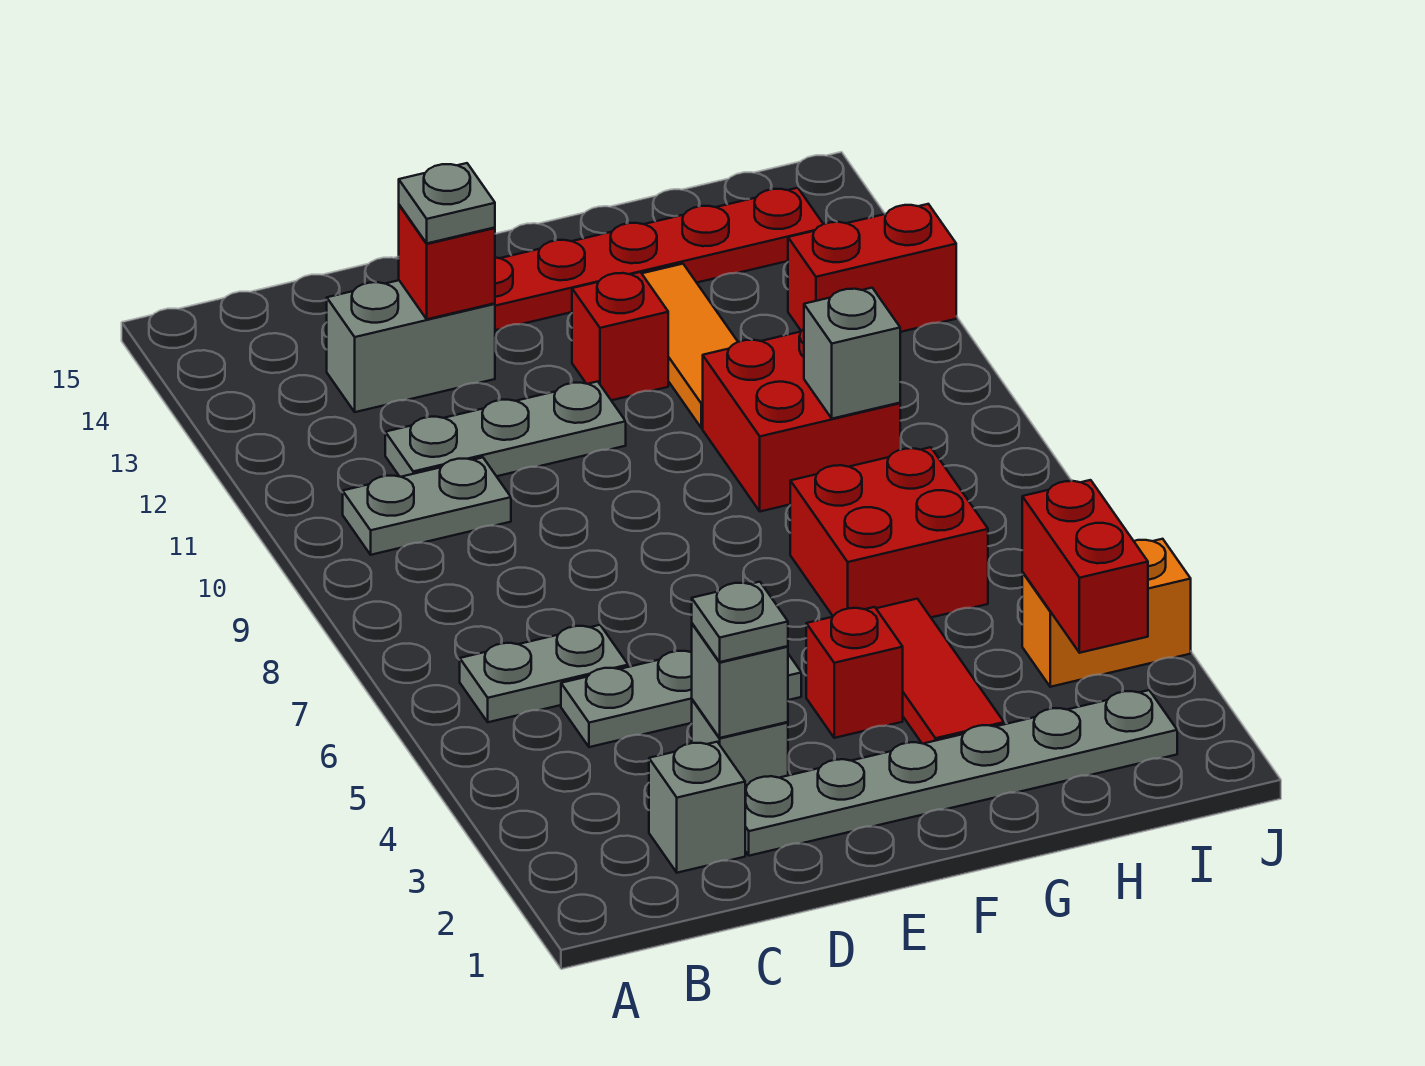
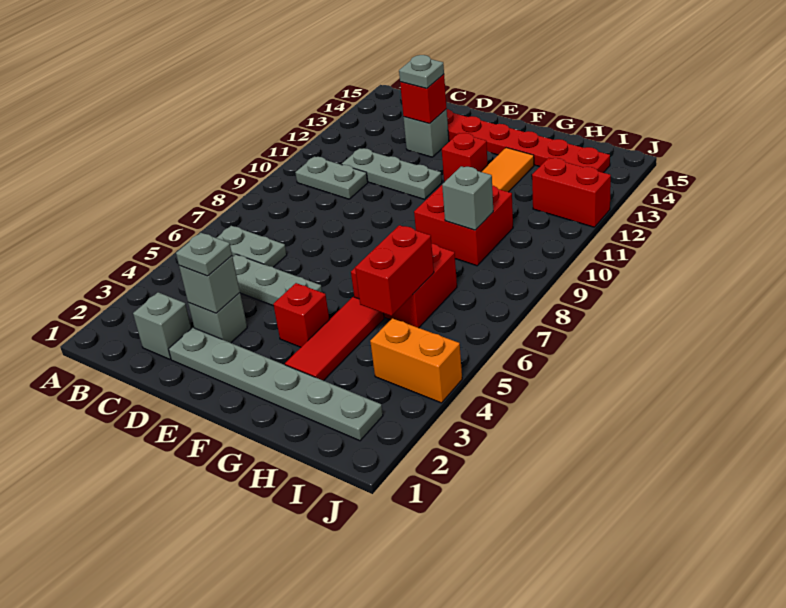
grey brick C13:D13 level 1 -> grey brick D13 level 1
red brick I3:I4 level 2 -> red brick H5:H6 level 2

